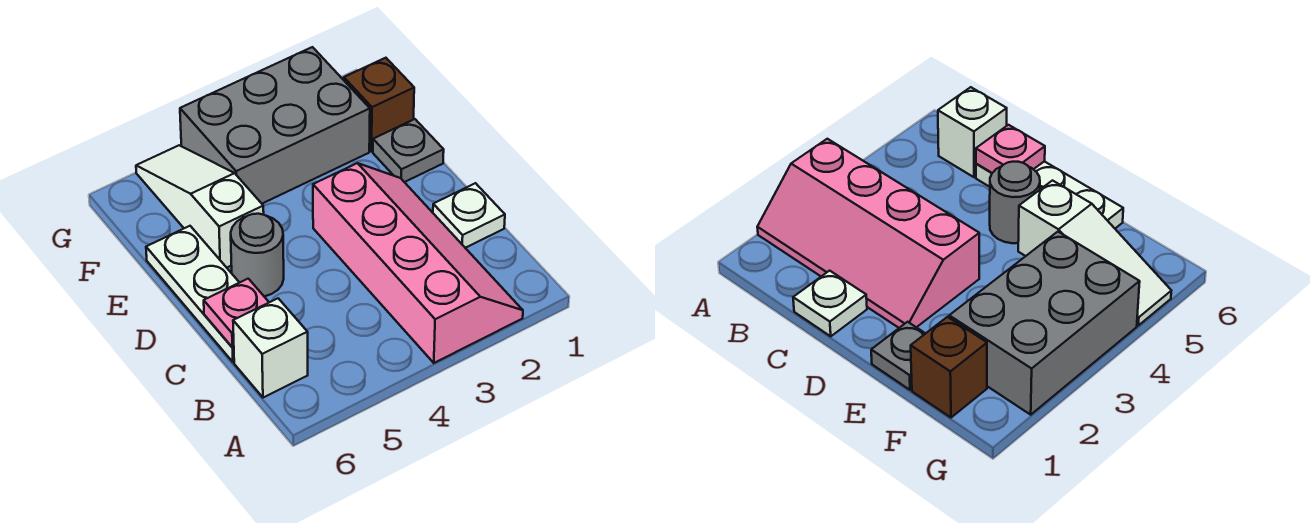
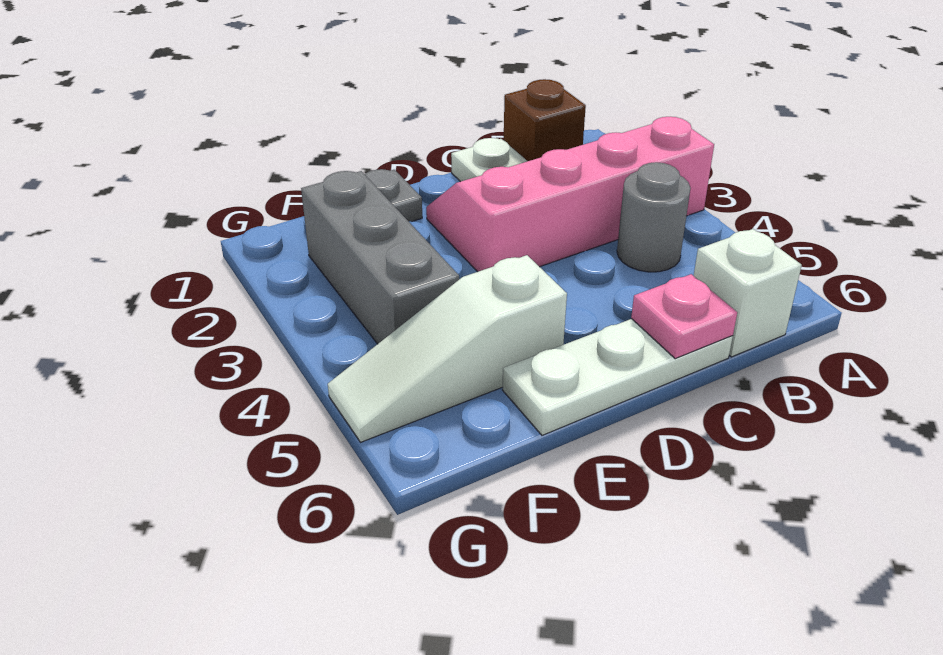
grey round brick D5 level 1 -> grey round brick B4 level 1
brown brick F1 level 1 -> brown brick B1 level 1
grey brick F2:G4 level 1 -> grey brick F2:F4 level 1

